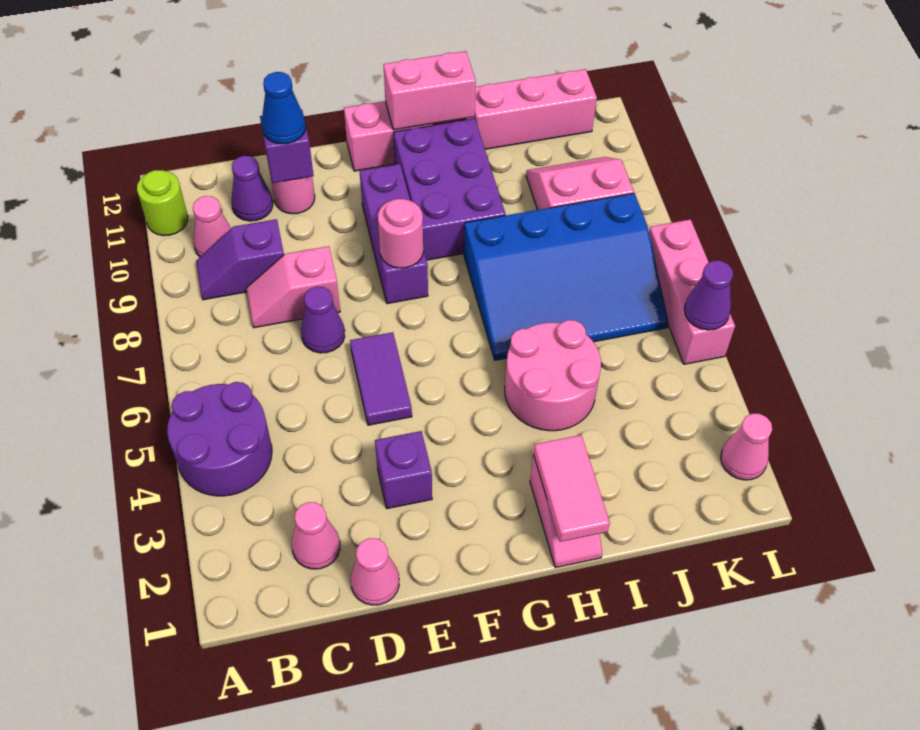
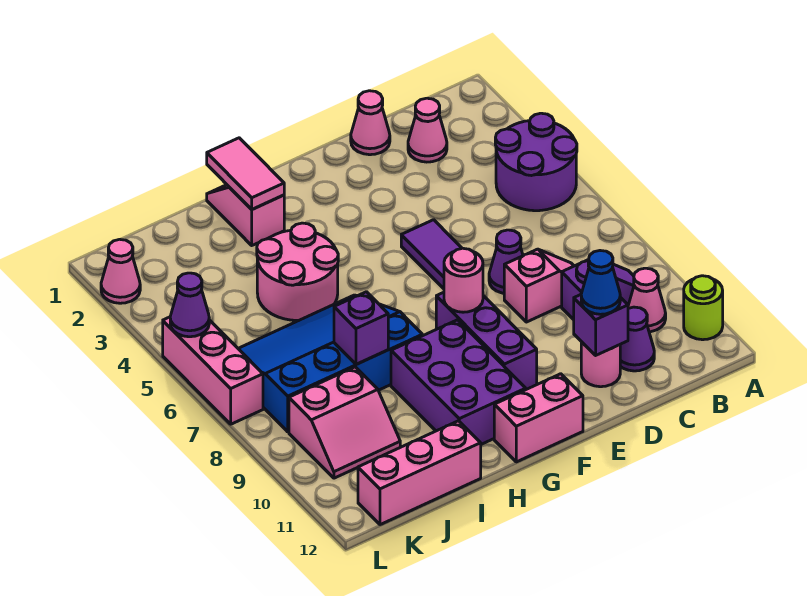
purple brick E3 level 1 -> purple brick I8 level 2
pink brick G12:H12 level 2 -> none

